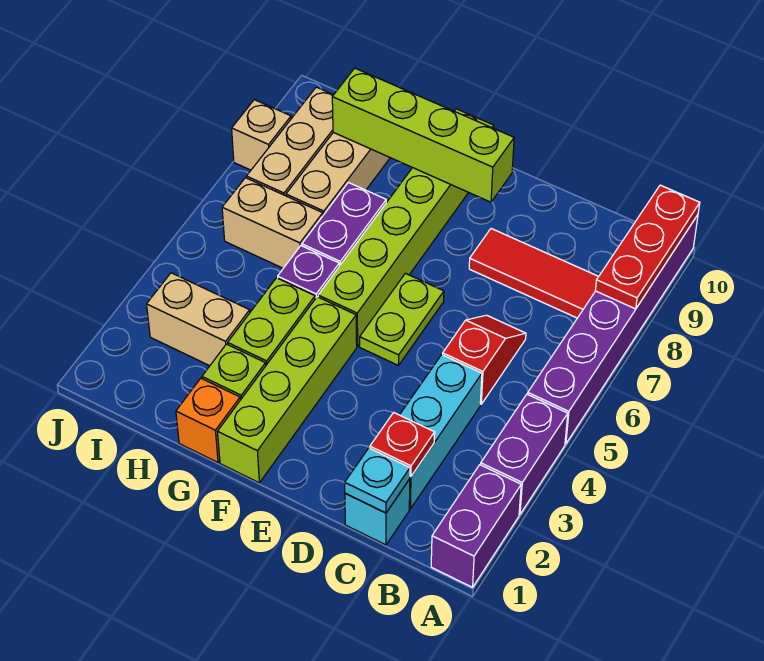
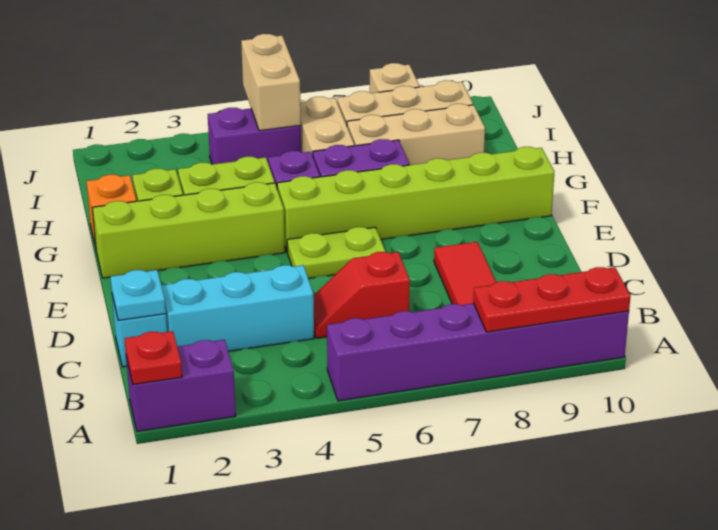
purple brick A3:A4 level 1 -> purple brick I4:I5 level 1
red plate C2 level 2 -> red plate A1 level 2
red slope C5:C6 level 1 top 5 -> red slope C5:C6 level 1 top 6
lime brick E9:H9 level 2 -> none
tan brick H3:I3 level 1 -> tan brick I5:J5 level 2

